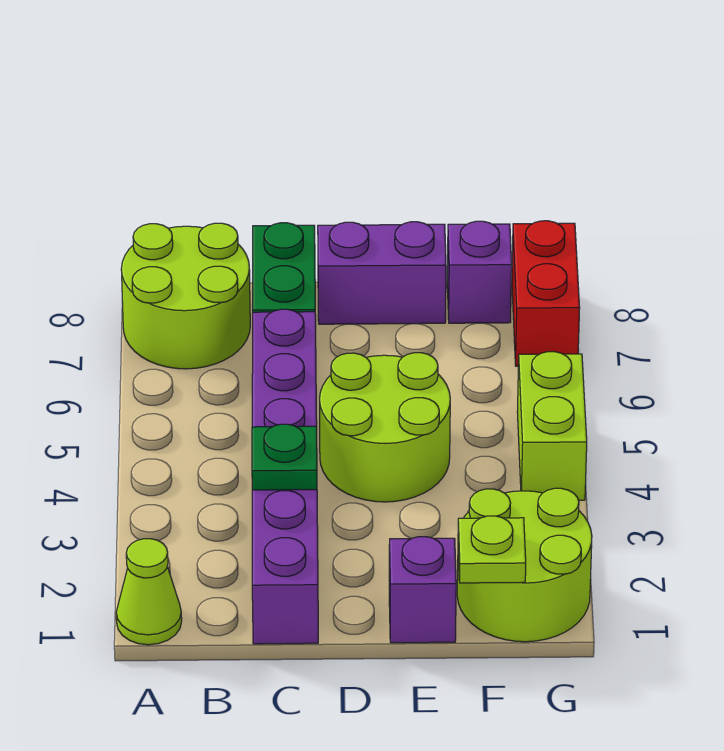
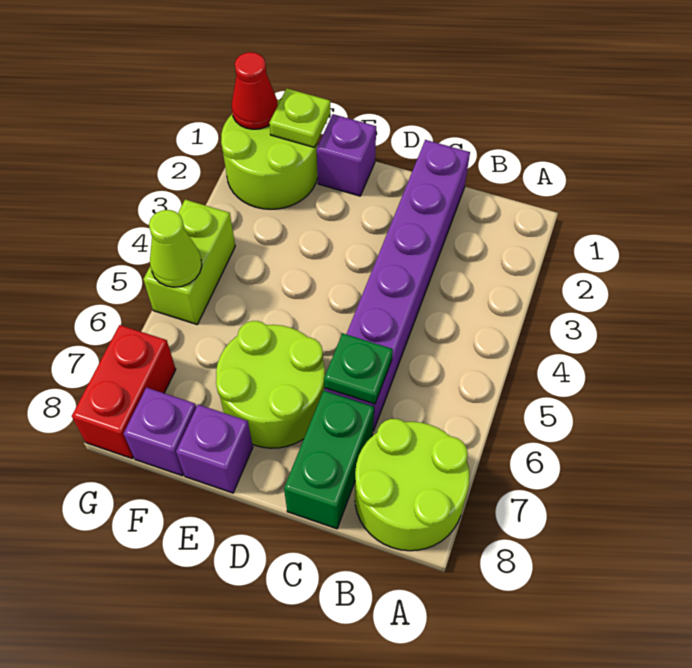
lime cone A1 level 1 -> lime cone G5 level 2
green plate C3 level 2 -> green plate C6 level 2
lime round brick D4:E5 level 1 -> lime round brick D6:E7 level 1
purple brick D8:E8 level 1 -> purple brick E8 level 1
none -> red cone G1 level 2

